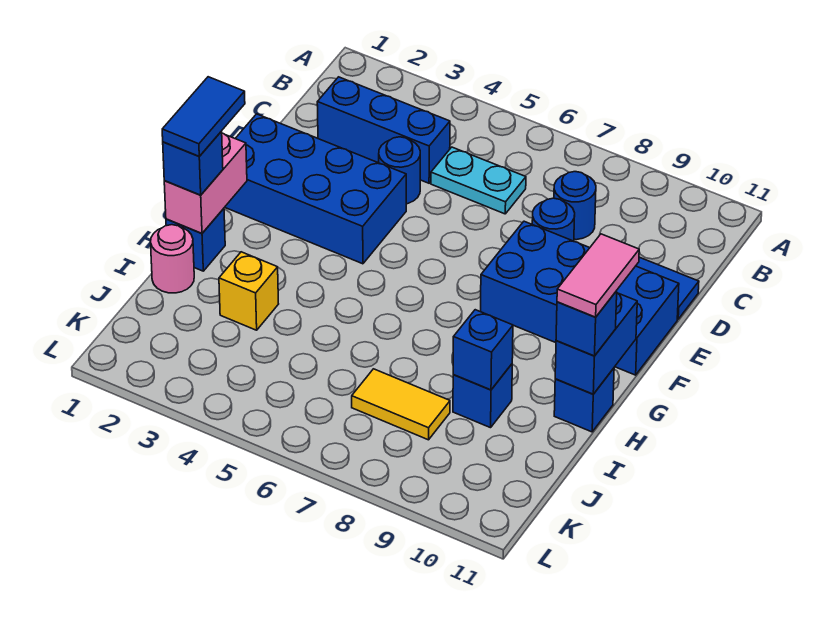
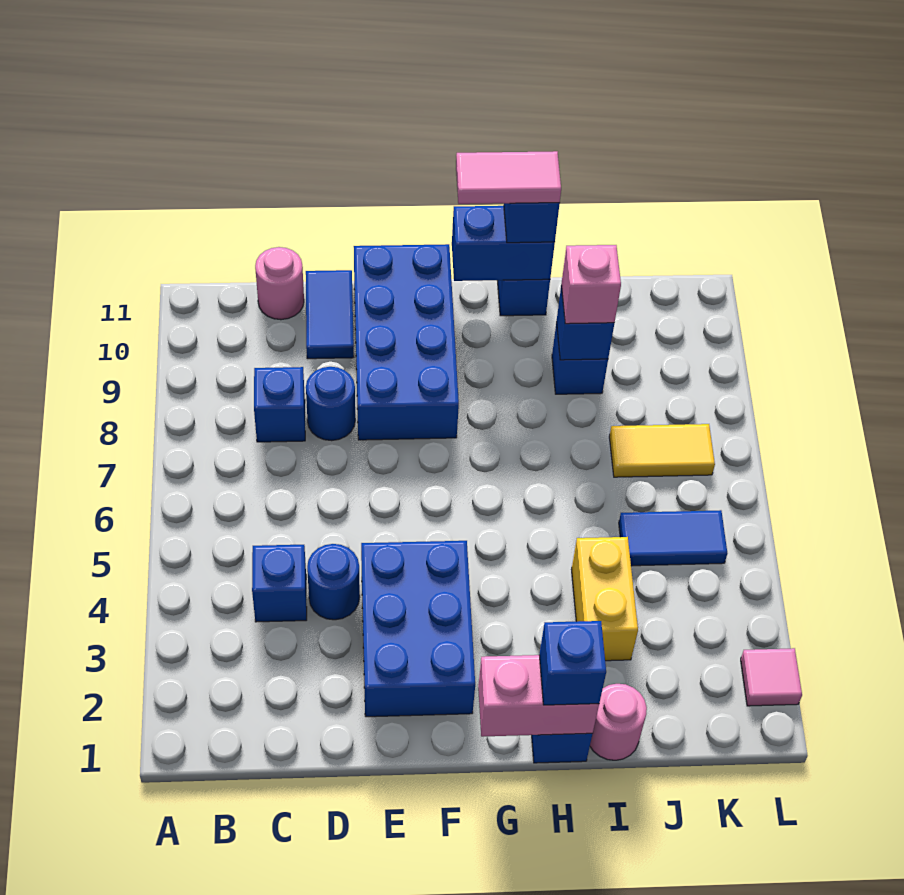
blue brick C2:C4 level 1 -> blue brick C4 level 1
cyan plate C5:C6 level 1 -> none
blue round brick C8 level 1 -> blue brick C8 level 1
none -> pink round brick C11 level 1
blue brick E1:F4 level 1 -> blue brick E2:F4 level 1
blue tile G1:H1 level 4 -> blue tile J5:K5 level 1
yellow brick I3 level 1 -> yellow brick I3:I4 level 1
none -> pink brick I9 level 3
yellow tile J7:J8 level 1 -> yellow tile J7:K7 level 1
none -> pink tile L2 level 1

